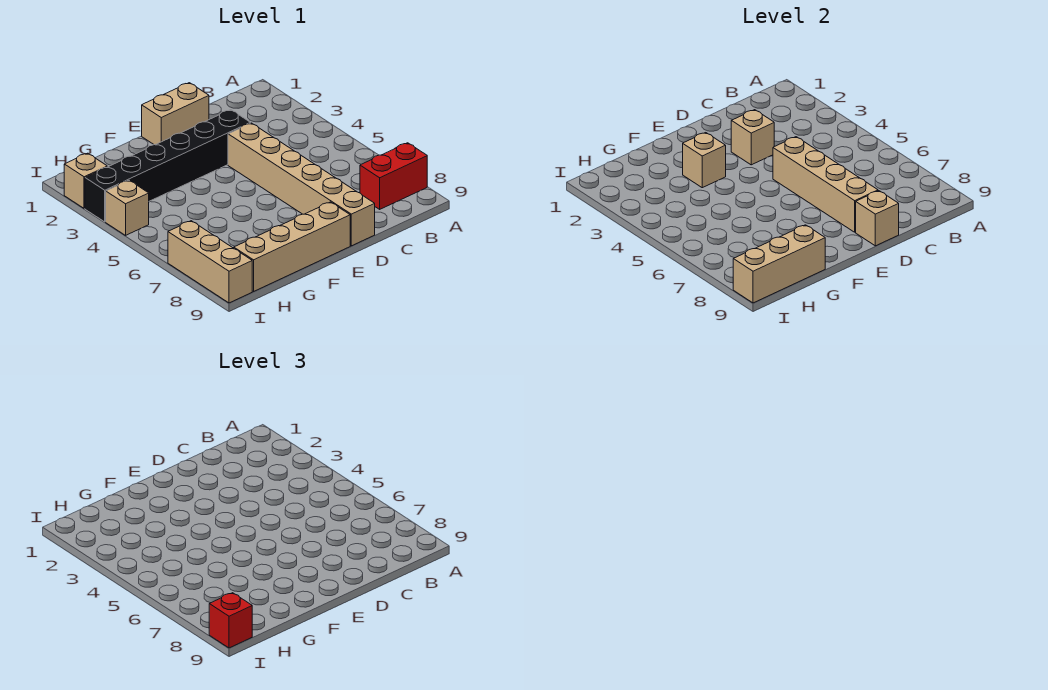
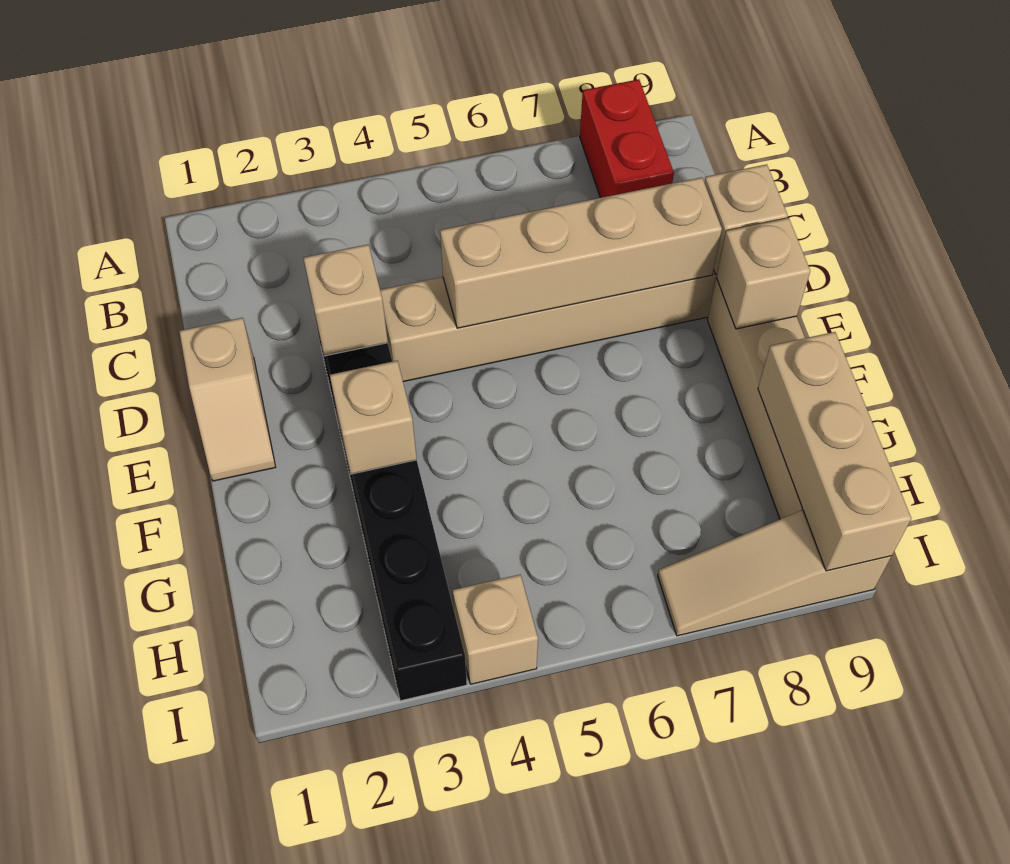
tan brick D1:E1 level 1 -> tan slope D1:E1 level 1 top D
tan brick I2 level 1 -> tan brick E9 level 2
tan brick I7:I9 level 1 -> tan slope I7:I9 level 1 top 9
red brick I9 level 3 -> none

